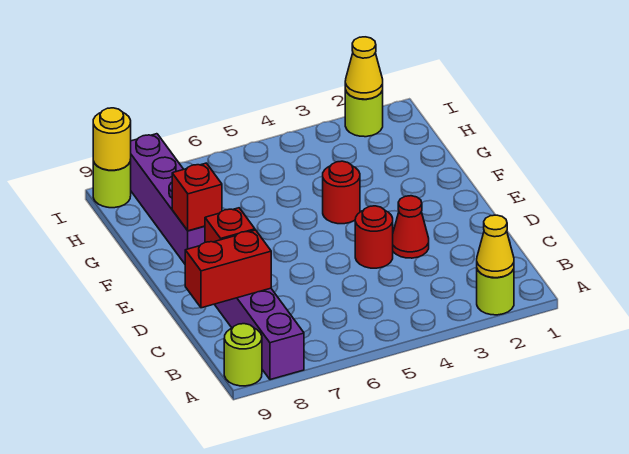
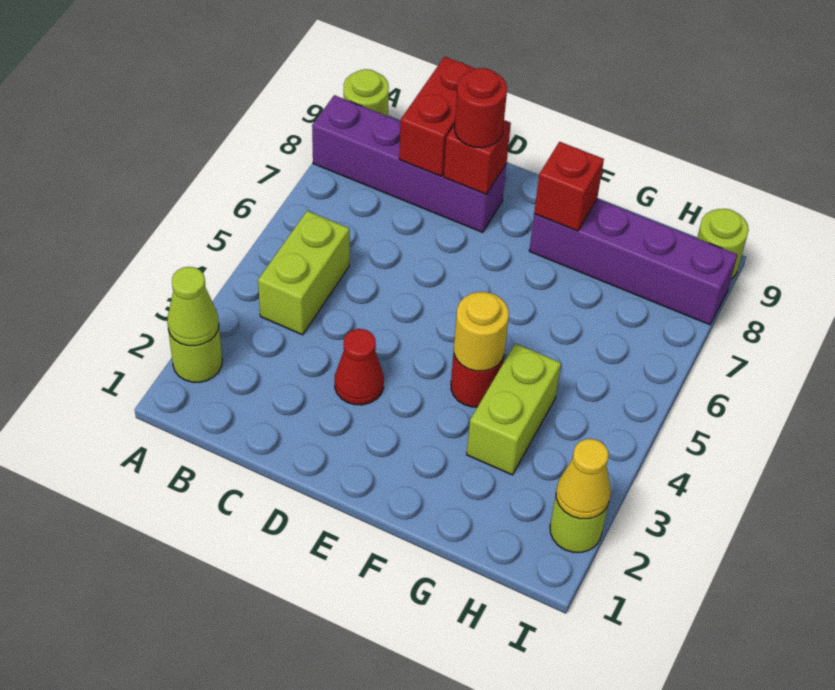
yellow cone A2 level 2 -> lime cone A2 level 2
none -> lime brick B4:B5 level 1
red round brick D4 level 1 -> red round brick D8 level 3
none -> lime brick G3:G4 level 1
yellow round brick I9 level 2 -> yellow round brick F4 level 2

